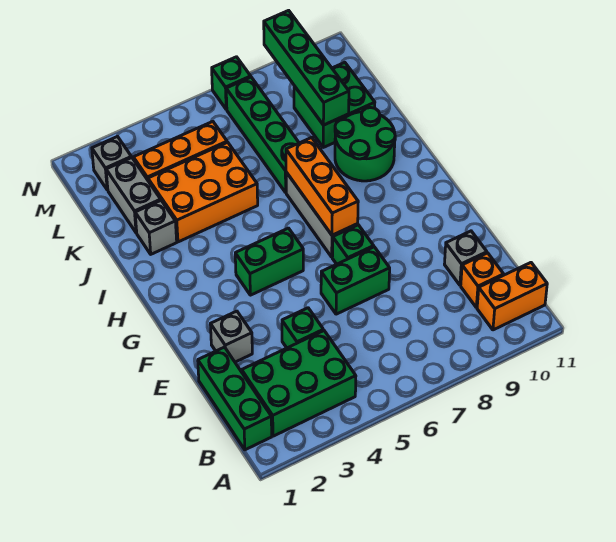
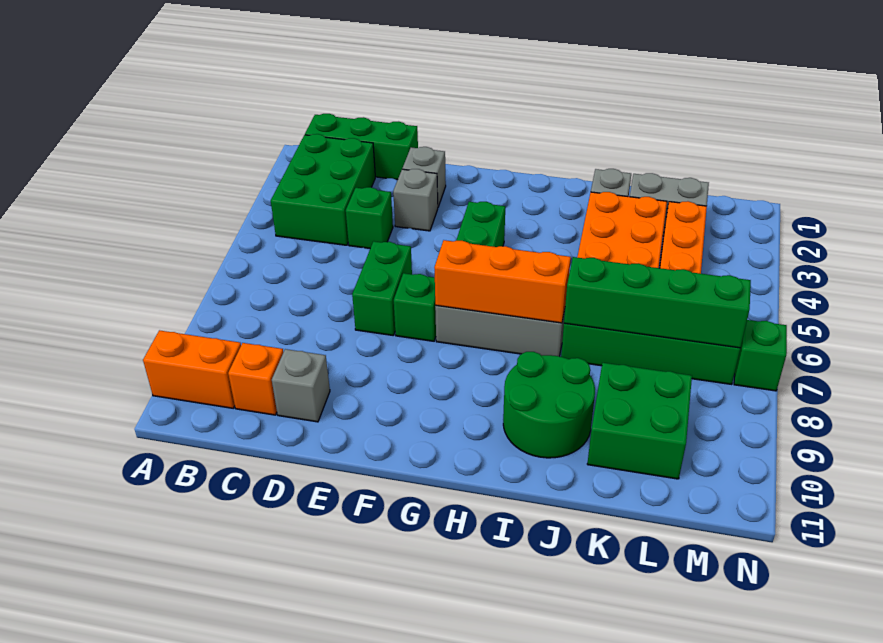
orange brick B10:B11 level 1 -> orange brick A10:B10 level 1
green brick K9:N9 level 2 -> green brick J7:M7 level 2
grey brick M2 level 1 -> grey brick E3 level 1

